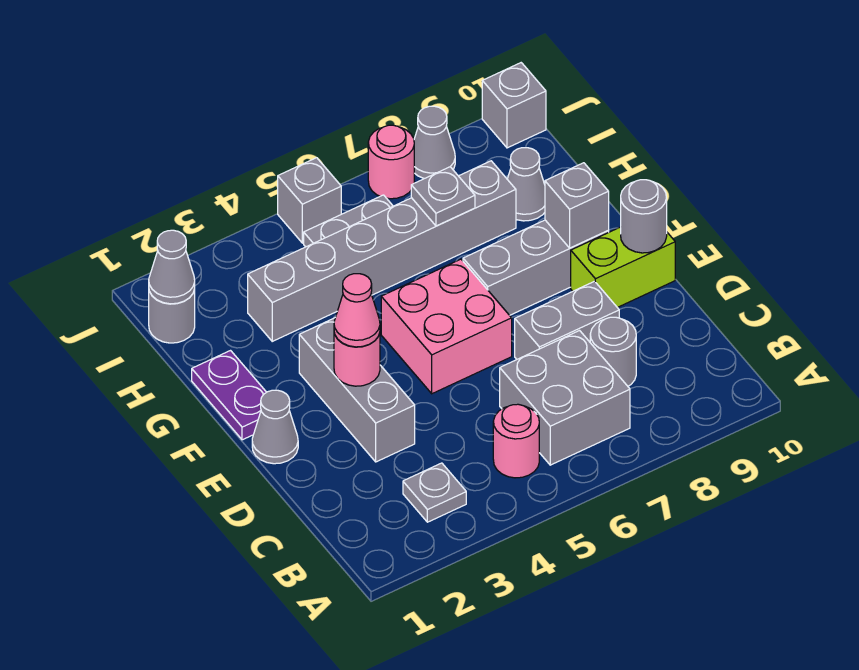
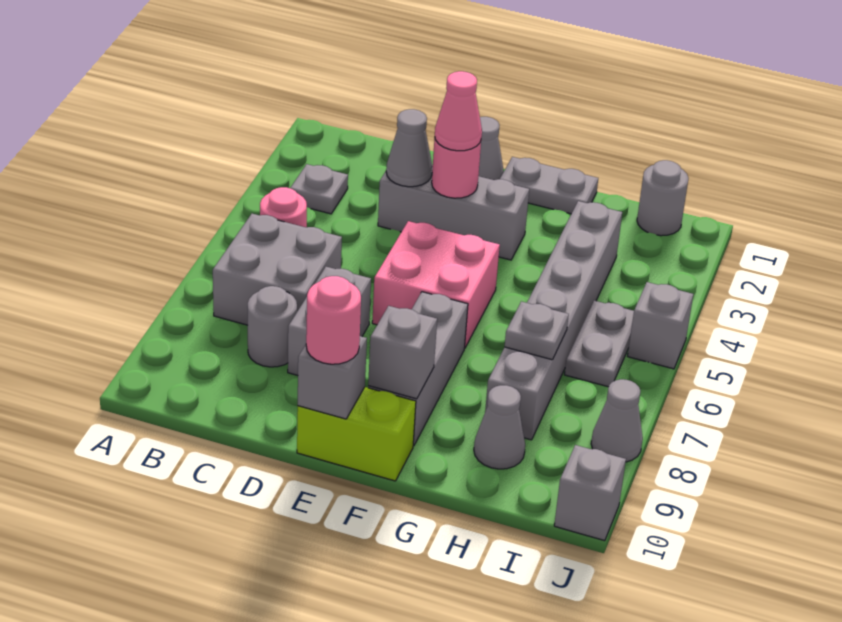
lime brick E9:E10 level 1 -> lime brick E10:F10 level 1
grey round brick E10 level 2 -> grey brick E10 level 2
purple plate F1:G1 level 1 -> grey plate F1:G1 level 1
grey cone I1 level 2 -> grey cone D3 level 2
pink round brick J7 level 1 -> pink round brick E10 level 3

